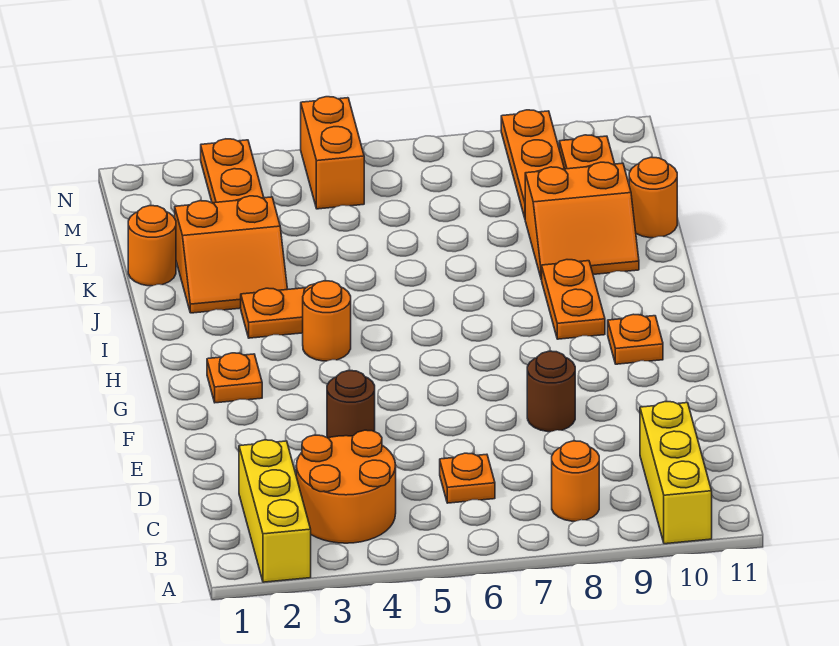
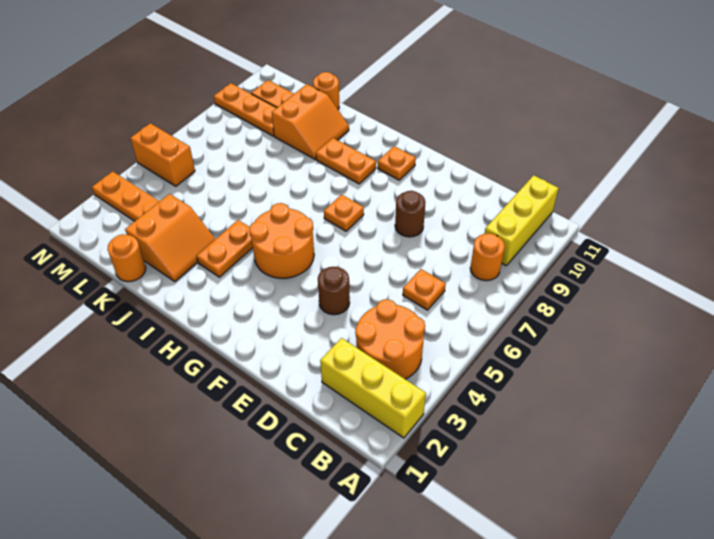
yellow brick A10:C10 level 1 -> yellow brick B9:B11 level 1
orange plate G2 level 1 -> orange plate G7 level 1
orange round brick H4 level 1 -> orange round brick G4:H5 level 1

